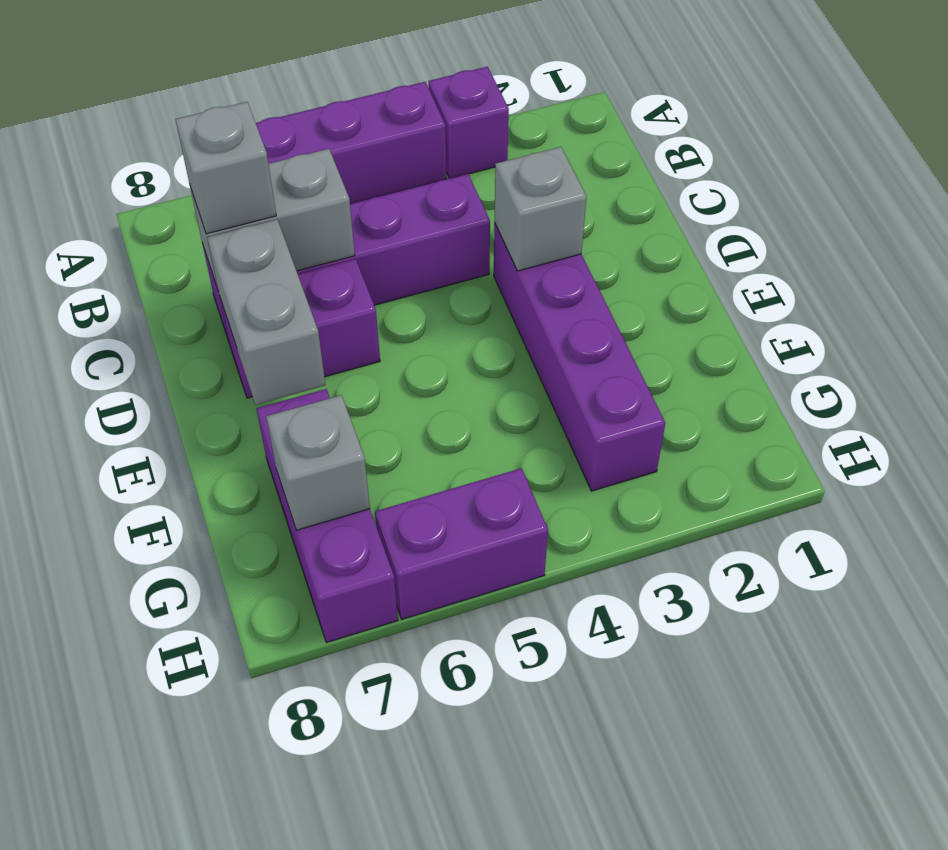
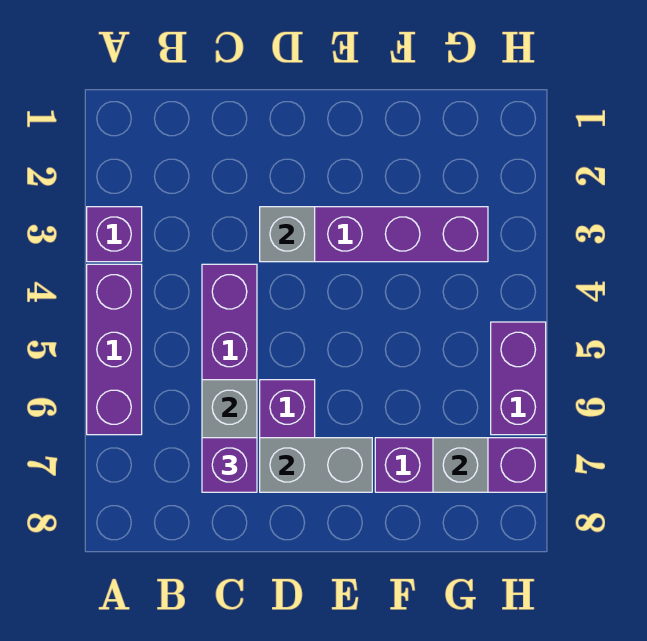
grey brick C7 level 3 -> purple brick C7 level 3

